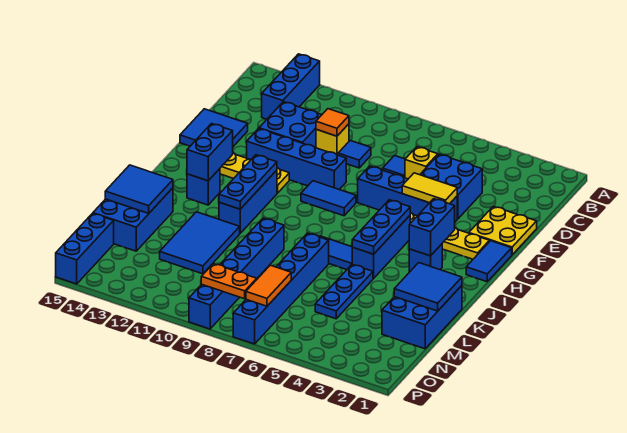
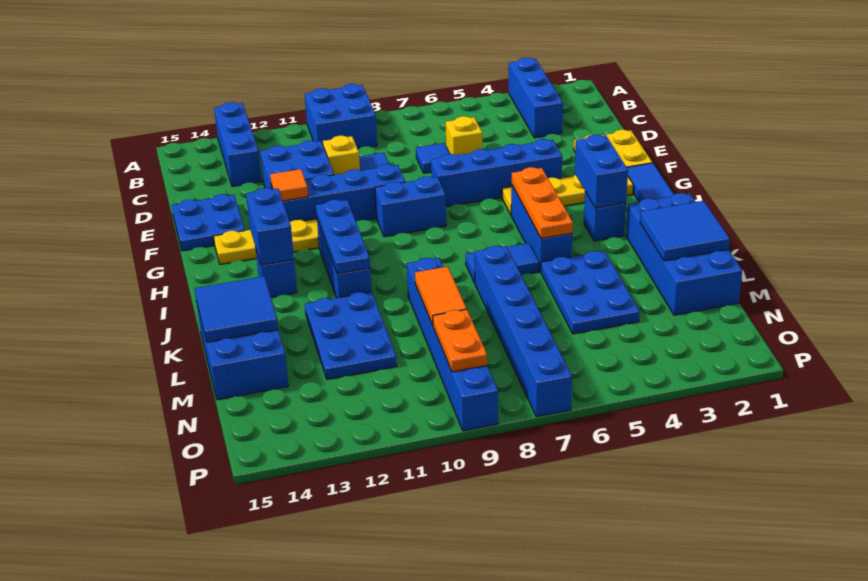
blue brick D4:E5 level 1 -> blue brick A9:B10 level 1
orange tile D10 level 2 -> orange tile F12 level 2
blue tile E14:F15 level 1 -> blue plate E14:F15 level 1
yellow tile F4:F5 level 2 -> none
blue tile G8:G9 level 1 -> blue brick G8:G9 level 1
blue plate H5:J5 level 2 -> orange plate H5:J5 level 2
blue brick K1:M2 level 1 -> blue brick J1:M2 level 1
blue plate K5:M5 level 1 -> blue plate K4:M5 level 1
blue tile K11:M12 level 1 -> blue plate K11:M12 level 1
orange tile N7:O7 level 2 -> orange tile L9:M9 level 2
blue brick N15:P15 level 1 -> blue brick A3:C3 level 1
orange plate O8:O9 level 2 -> orange plate N9:O9 level 2

